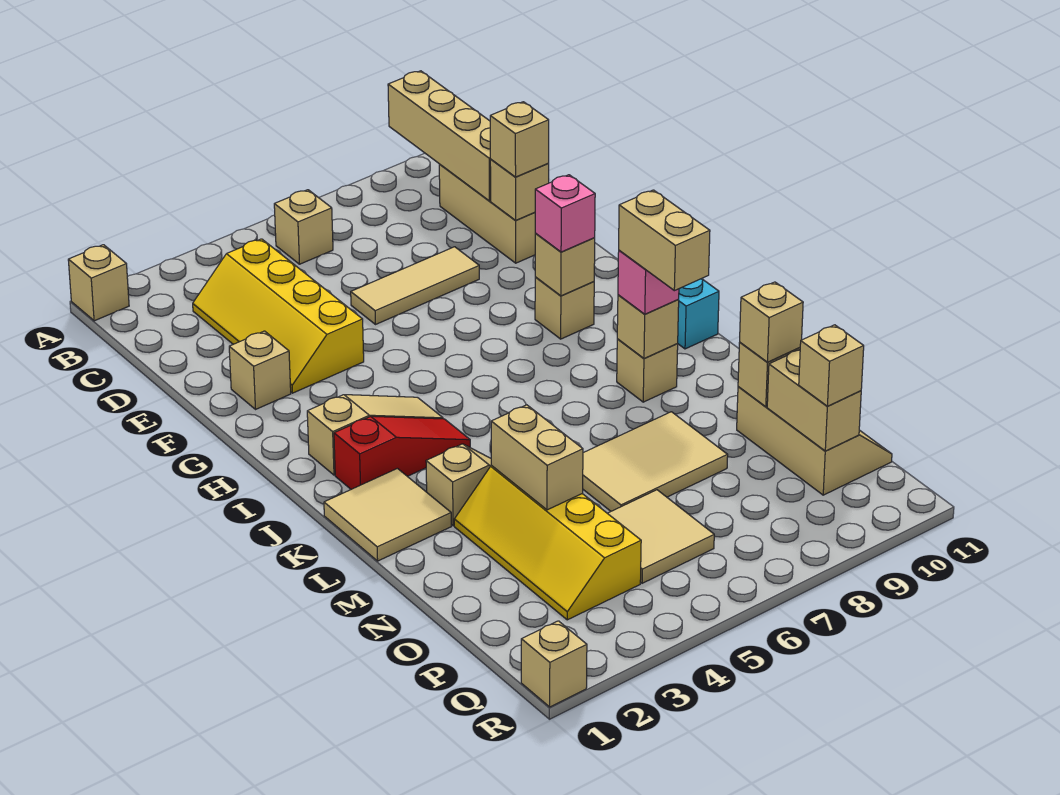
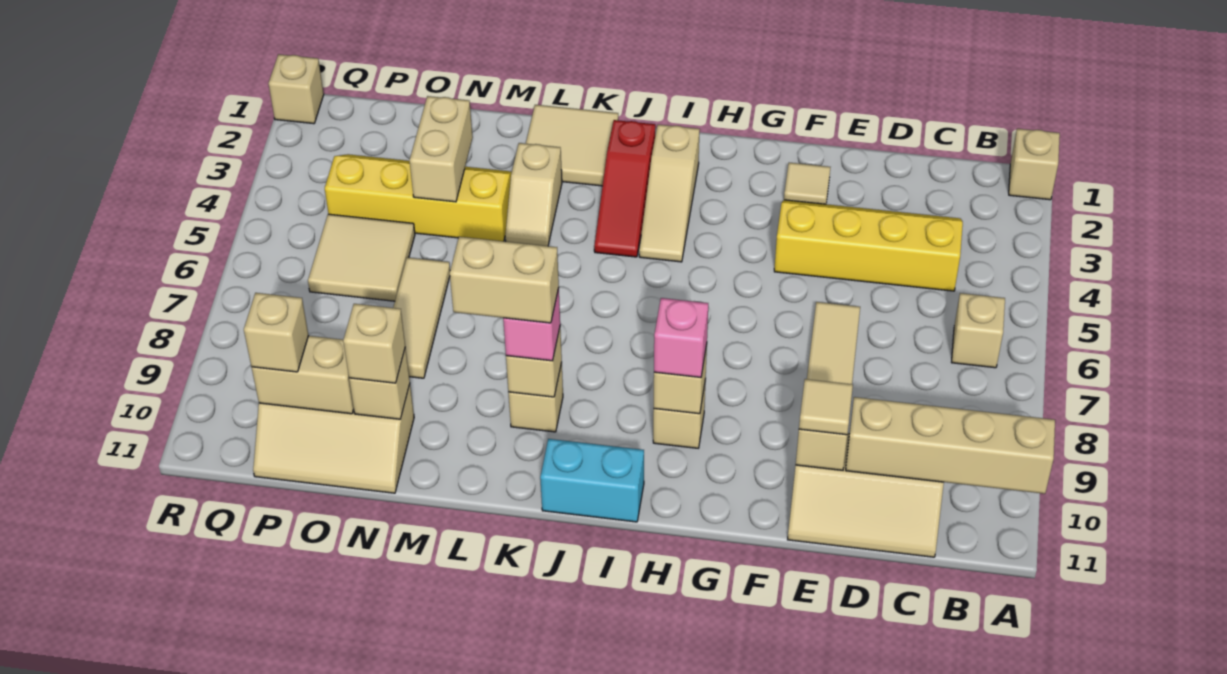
tan brick E10 level 3 -> tan tile E10 level 3
tan brick F2 level 1 -> tan tile F2 level 1
tan brick M4:N4 level 2 -> tan brick N3:N4 level 2
tan tile M6:N8 level 1 -> tan tile N6:N8 level 1

